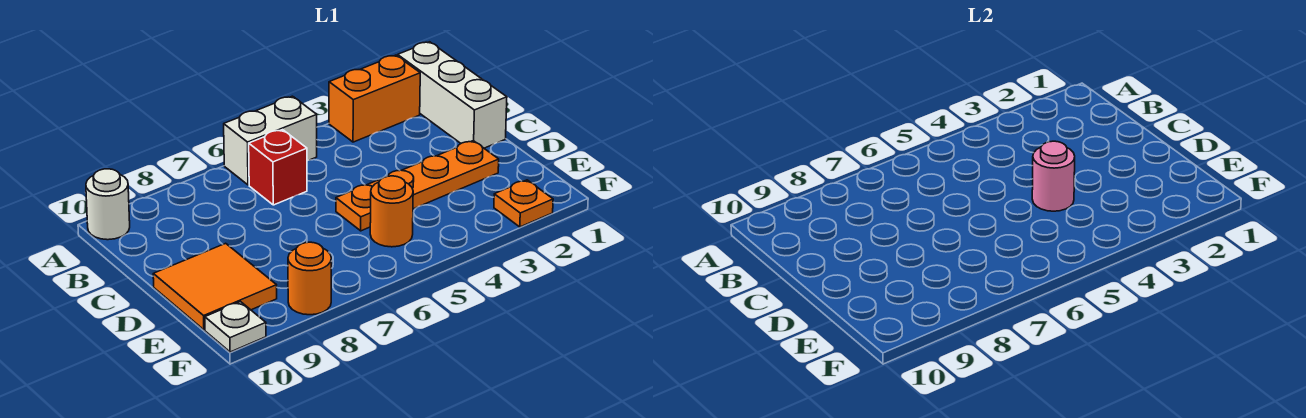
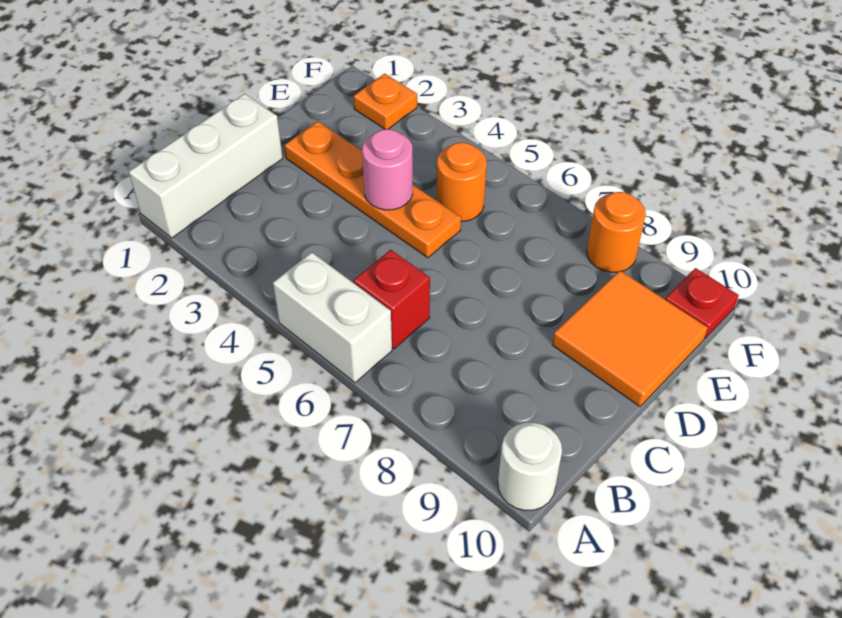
orange brick A2:A3 level 1 -> none
white plate F10 level 1 -> red plate F10 level 1

